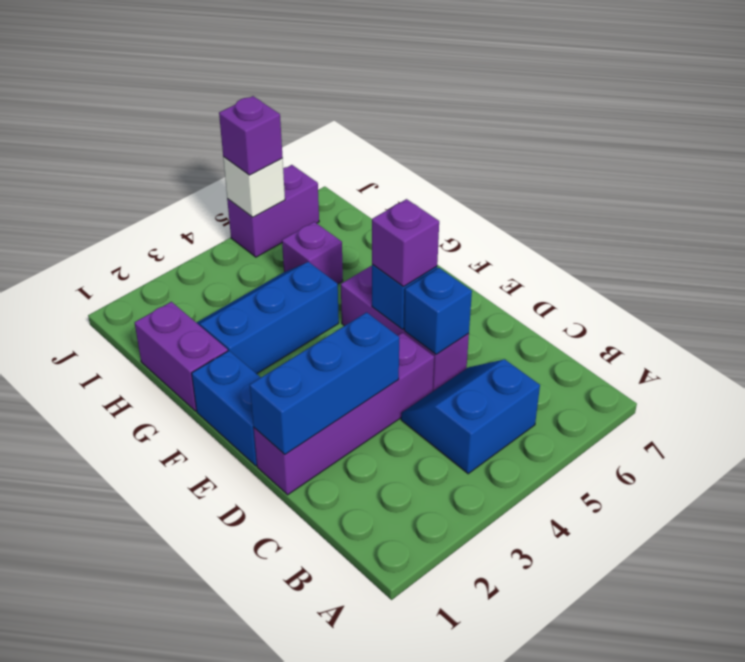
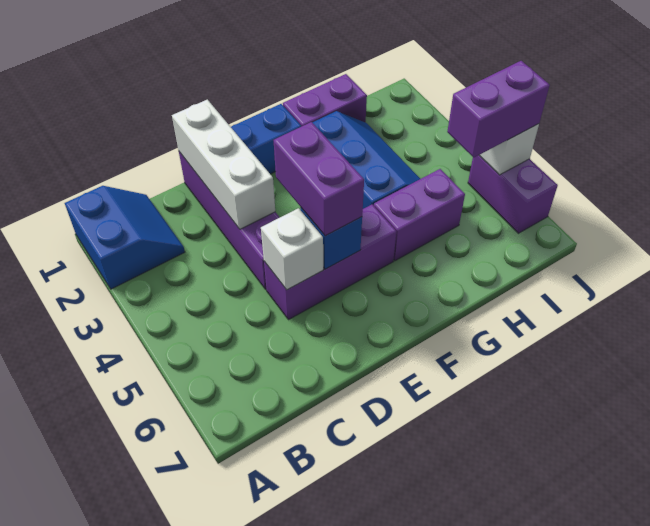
blue slope B4:C5 level 1 top B -> blue slope A1:B2 level 1 top A
blue brick D1:D3 level 2 -> white brick D1:D3 level 2
blue brick D5 level 2 -> white brick D5 level 2
purple brick E5 level 3 -> purple brick E4:E5 level 3
purple brick H5 level 1 -> purple brick G5:H5 level 1
purple brick J5 level 3 -> purple brick I5:J5 level 3

